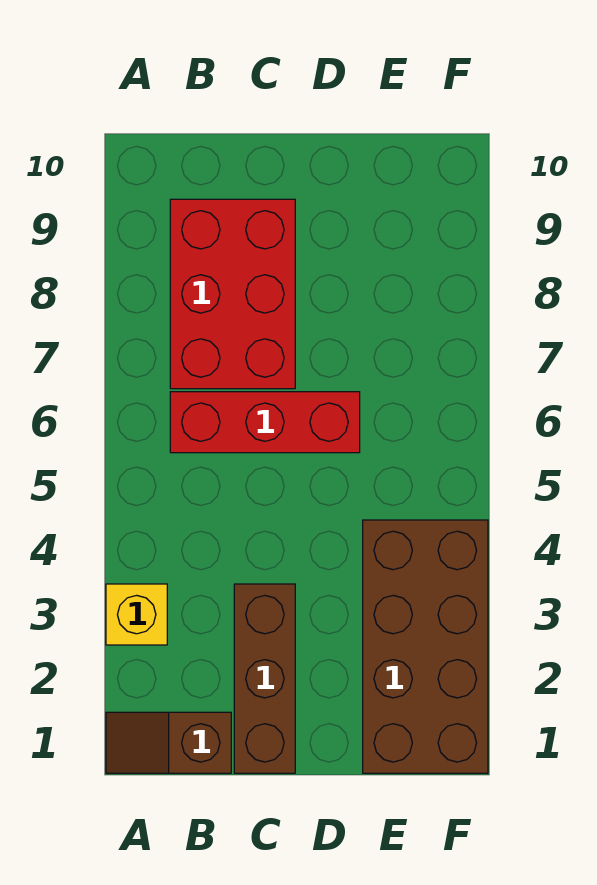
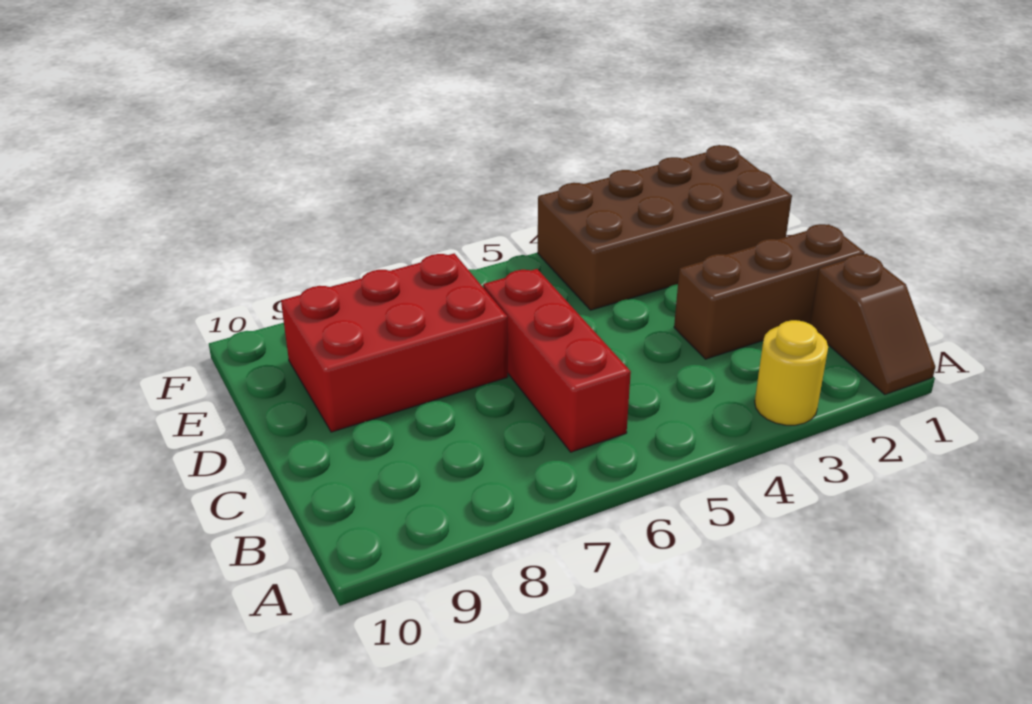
yellow brick A3 level 1 -> yellow round brick A3 level 1
red brick B7:C9 level 1 -> red brick D7:E9 level 1

